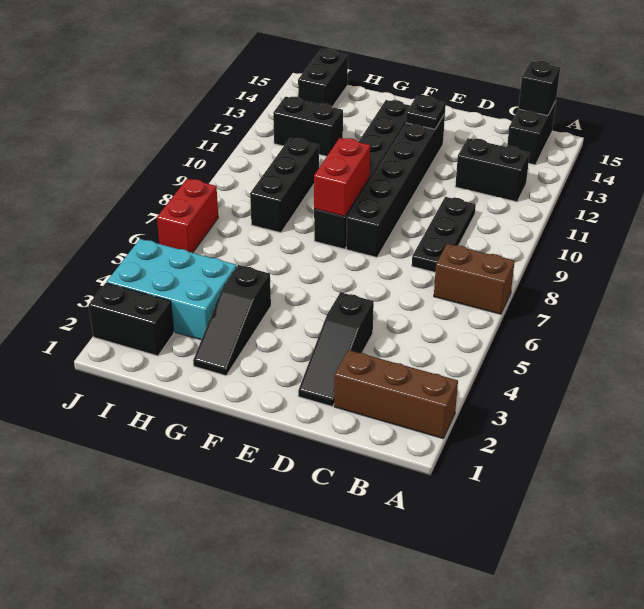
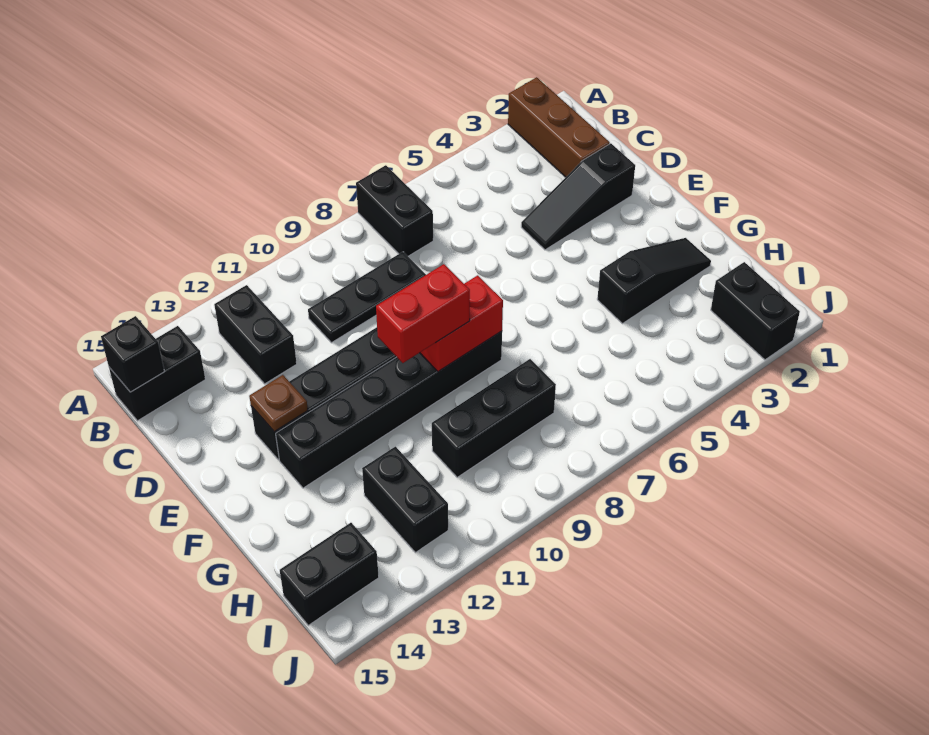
brown brick A7:B7 level 1 -> black brick A7:B7 level 1
black slope D2:D4 level 1 top 4 -> black slope D2:D4 level 1 top 2
black plate E13 level 2 -> brown plate E13 level 2
cyan brick H3:J4 level 1 -> none
red brick J6:J7 level 1 -> red brick F9:F10 level 3

